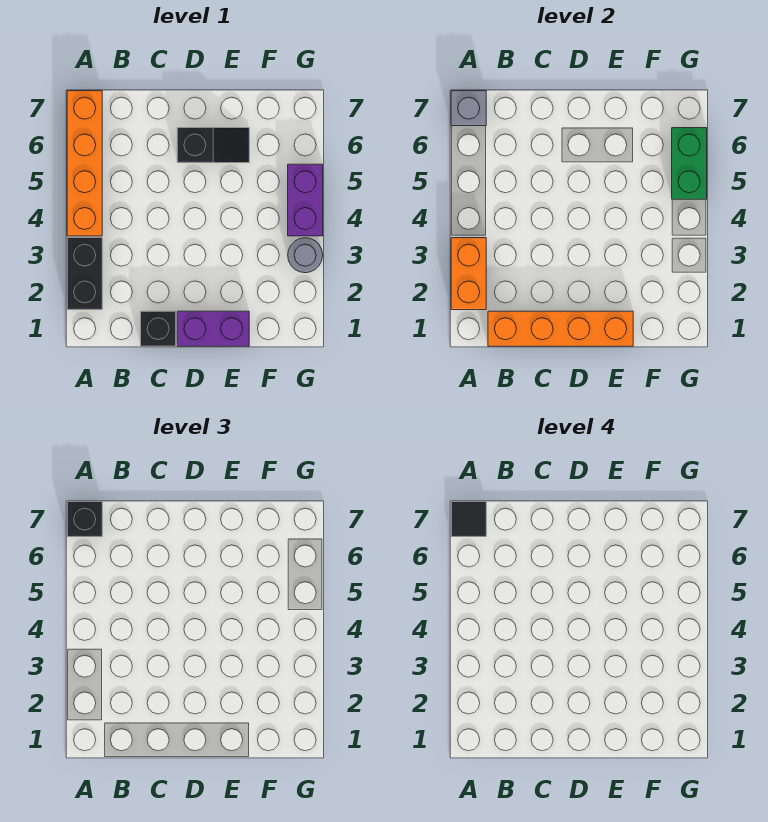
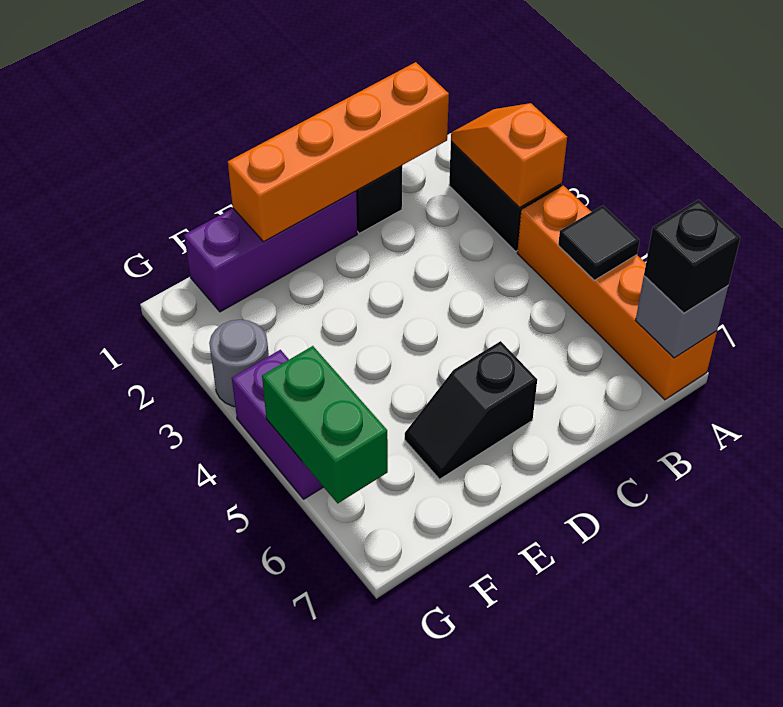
orange brick A2:A3 level 2 -> orange slope A2:A3 level 2 top 3
black tile A7 level 4 -> black tile A5 level 2
purple brick D1:E1 level 1 -> purple brick D1:F1 level 1

